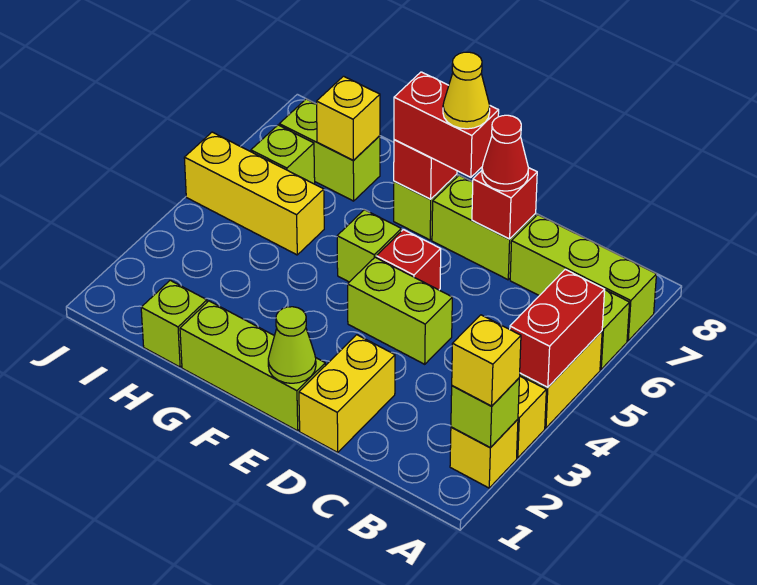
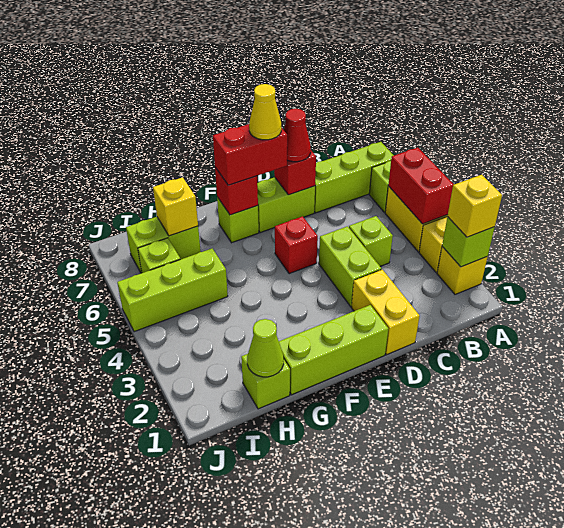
lime brick D4:E4 level 1 -> lime brick D3:D4 level 1
lime cone E1 level 2 -> lime cone H1 level 2
lime brick F5 level 1 -> lime brick C4 level 1
yellow brick H5:J5 level 1 -> lime brick H5:J5 level 1

